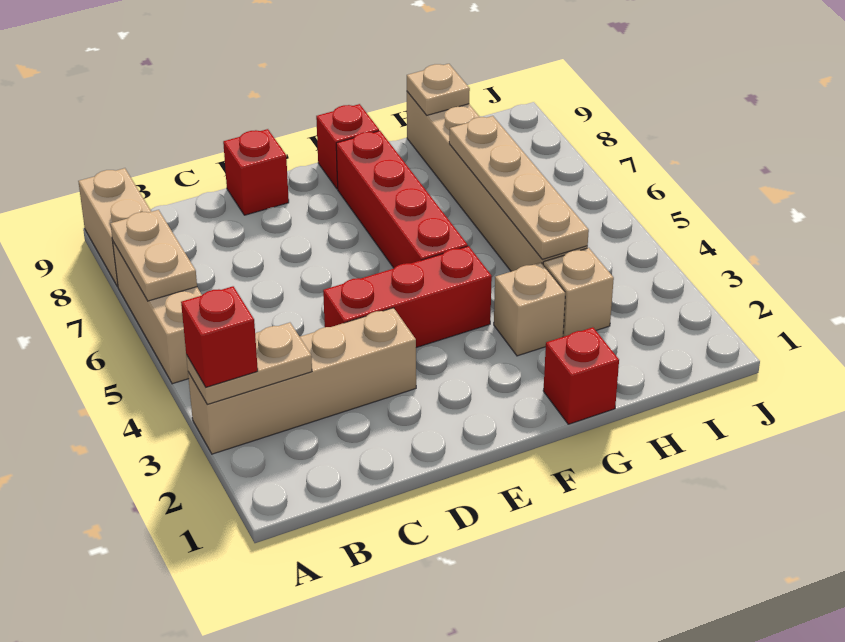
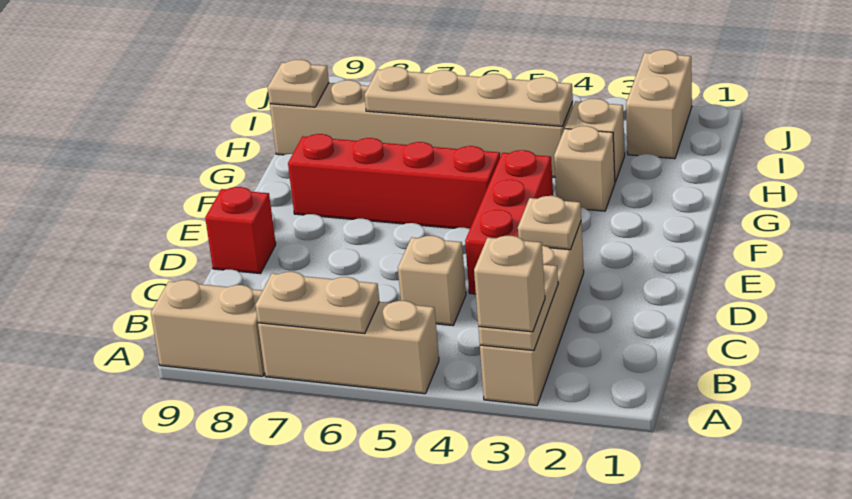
red brick A3 level 3 -> tan brick A3 level 3
none -> tan brick C5 level 1
none -> tan plate D3 level 2
red brick F9 level 1 -> none
red brick G1 level 1 -> none
none -> tan brick I2:J2 level 1

